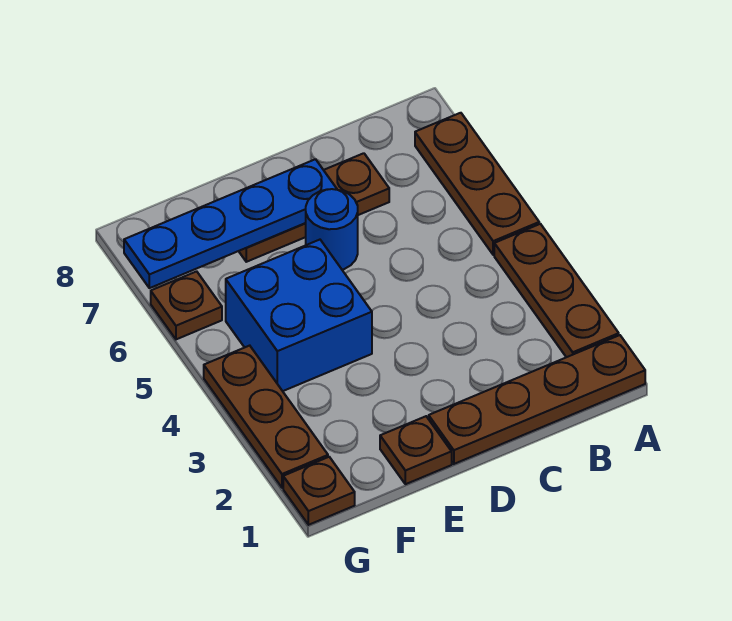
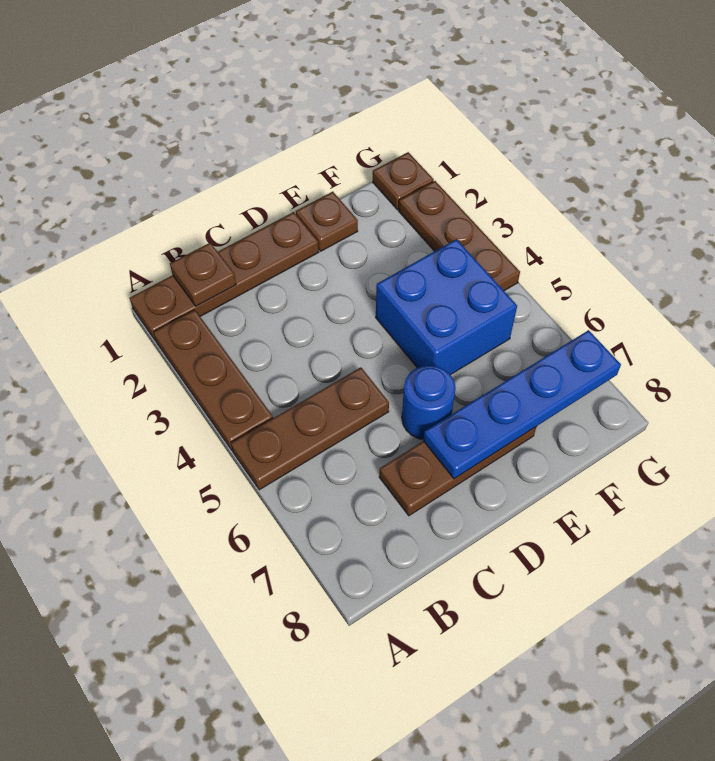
brown plate A5:A7 level 1 -> brown plate A5:C5 level 1
brown plate G6 level 1 -> brown plate B1 level 2

